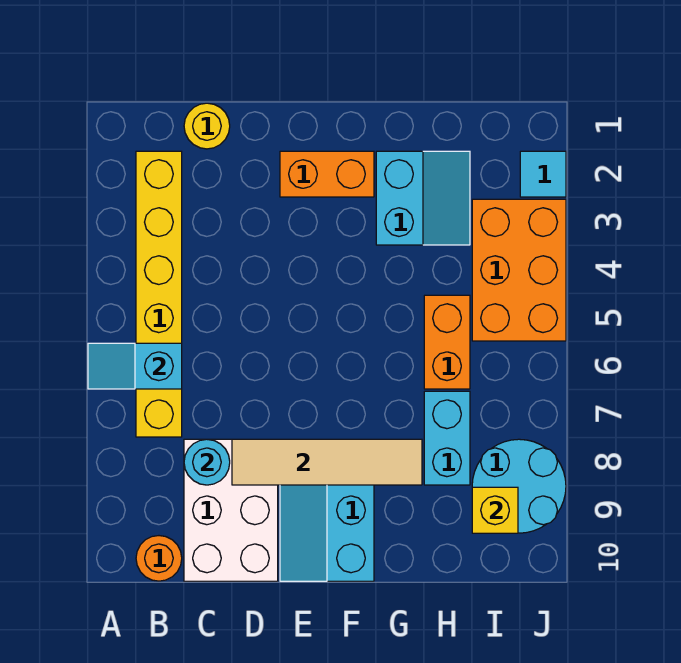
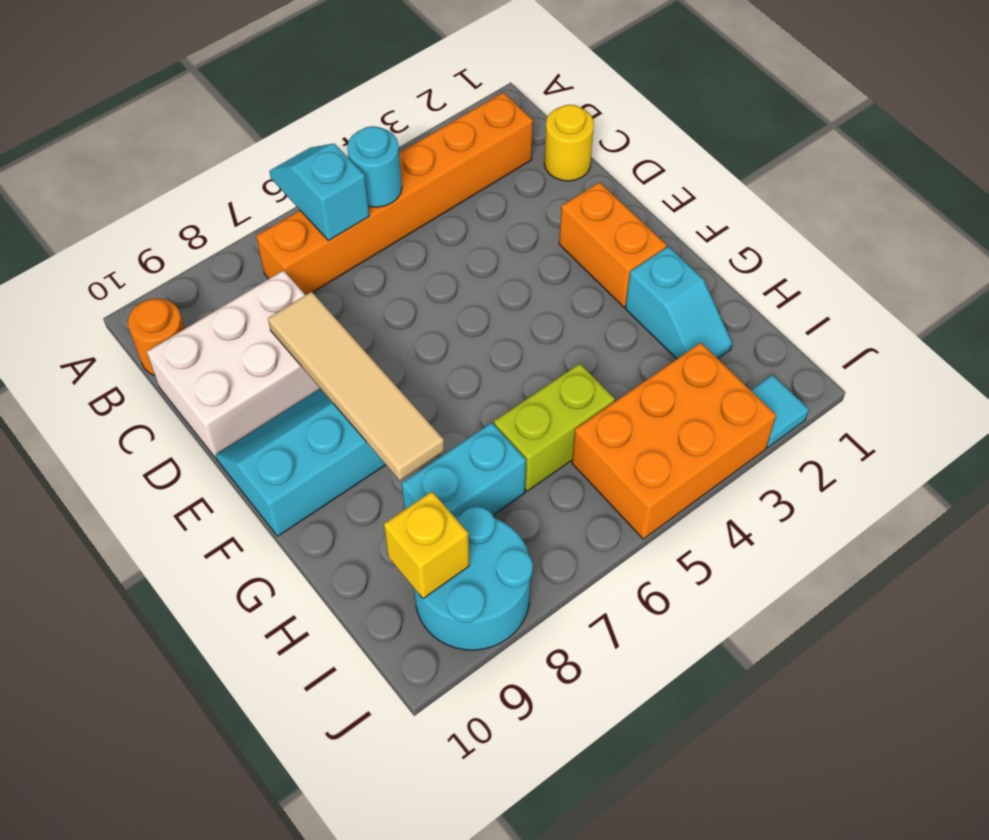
yellow brick B2:B7 level 1 -> orange brick B2:B7 level 1
cyan round brick C8 level 2 -> cyan round brick B5 level 2
cyan slope G2:H3 level 1 top G -> cyan slope G2:H2 level 1 top G
orange brick H5:H6 level 1 -> lime brick H5:H6 level 1

